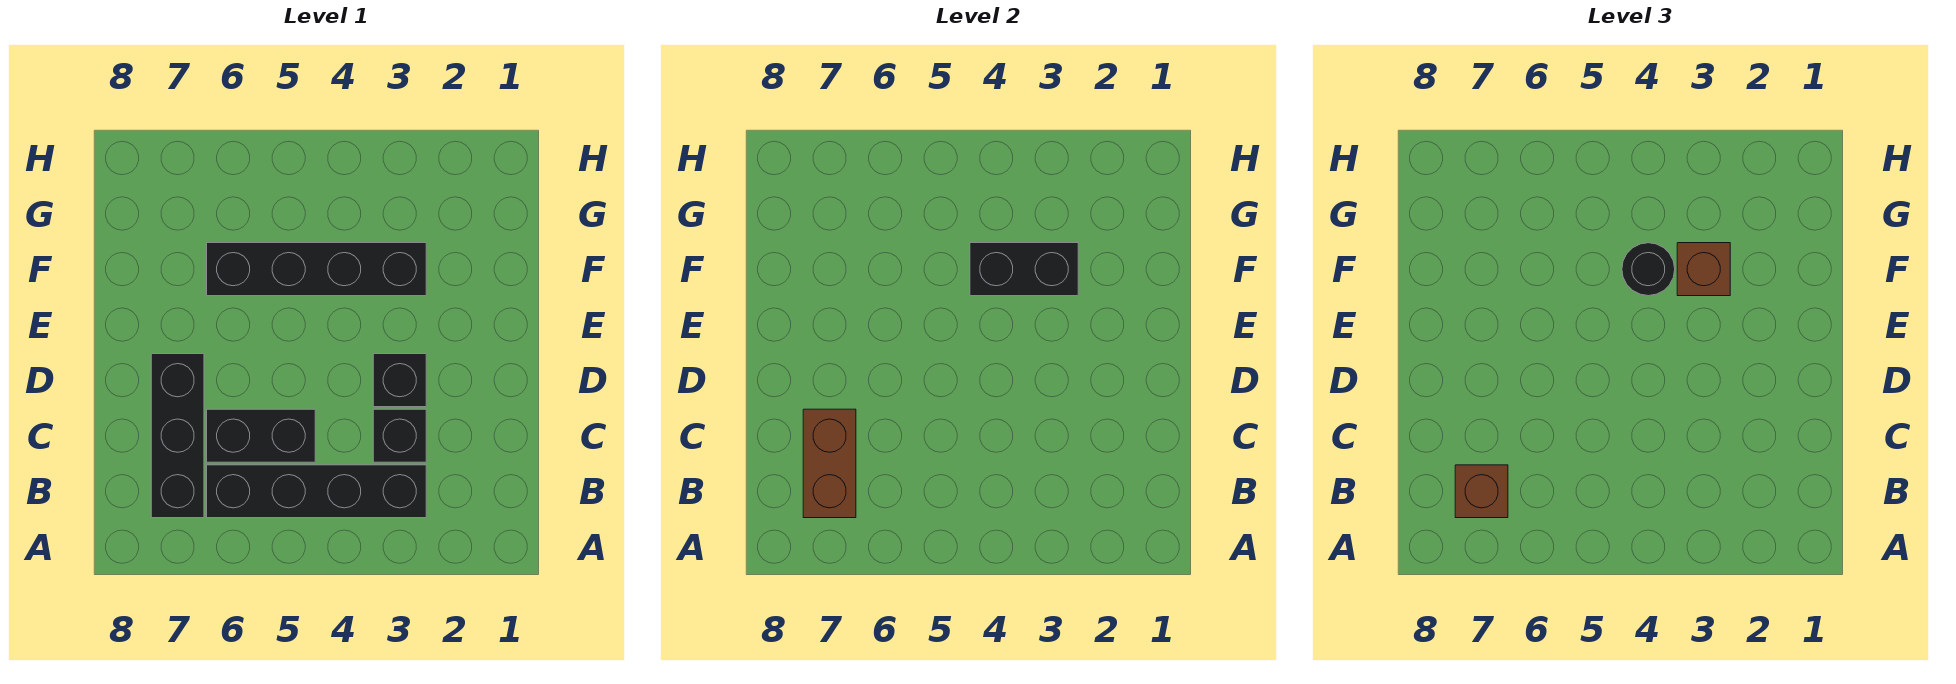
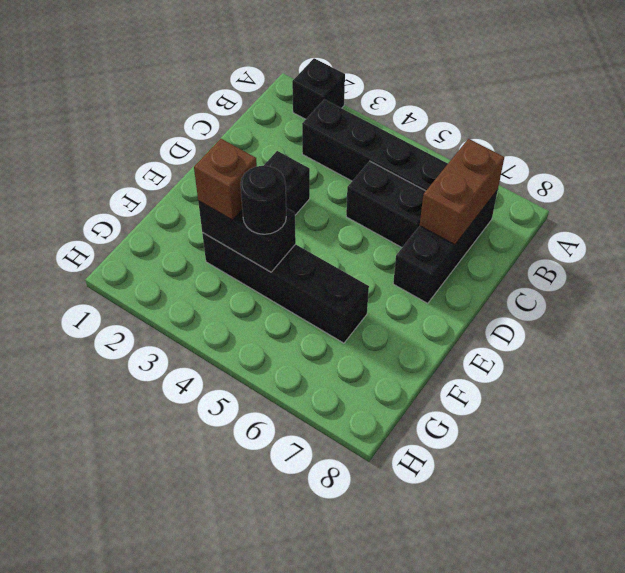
brown brick B7 level 3 -> none
black brick C3 level 1 -> black brick A2 level 1

